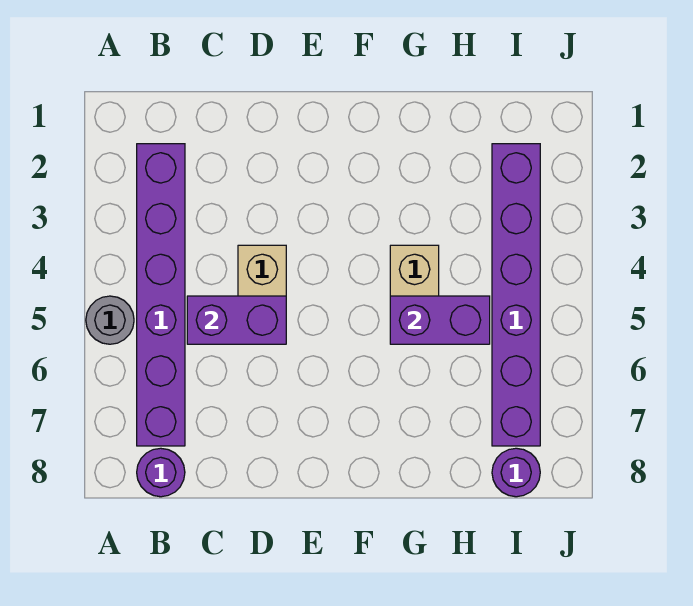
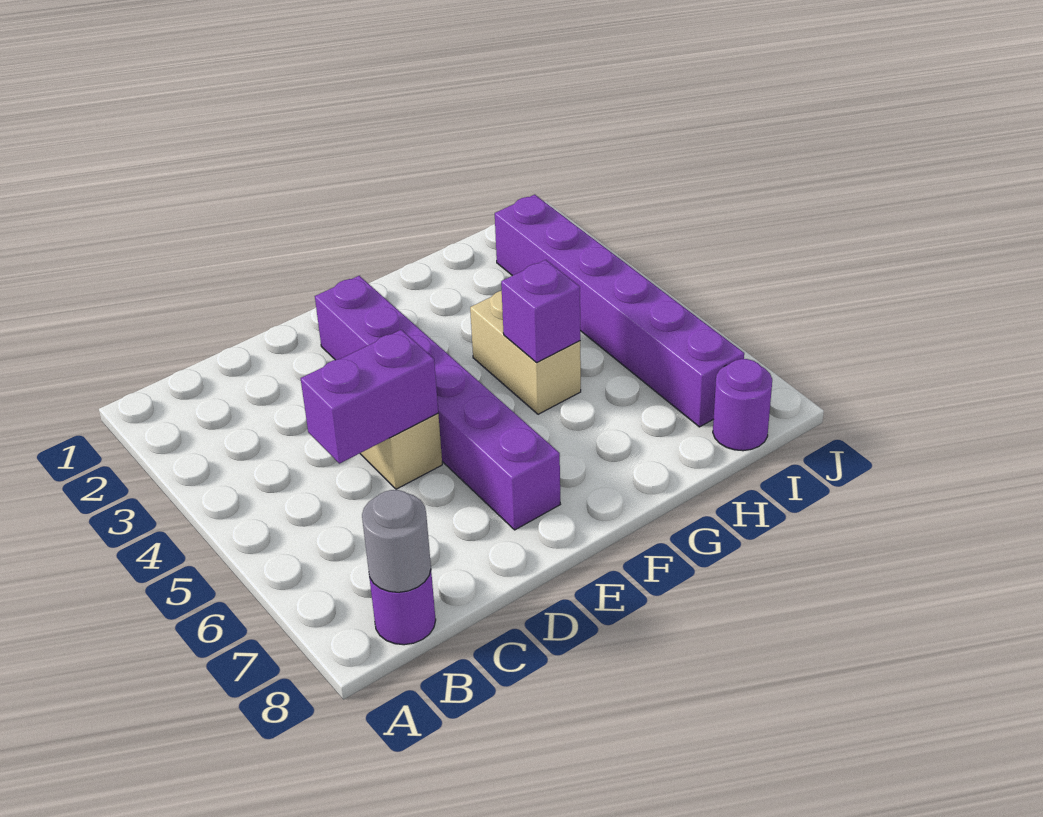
grey round brick A5 level 1 -> grey round brick B8 level 2
purple brick B2:B7 level 1 -> purple brick E2:E7 level 1
purple brick G5:H5 level 2 -> purple brick G5 level 2

